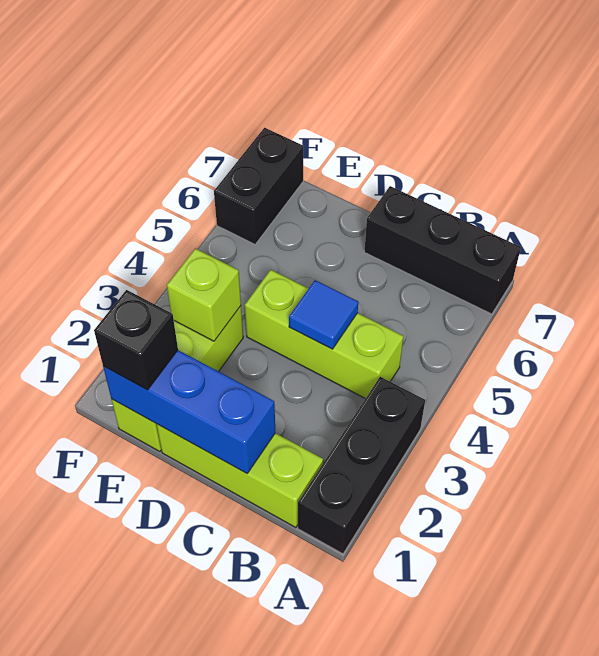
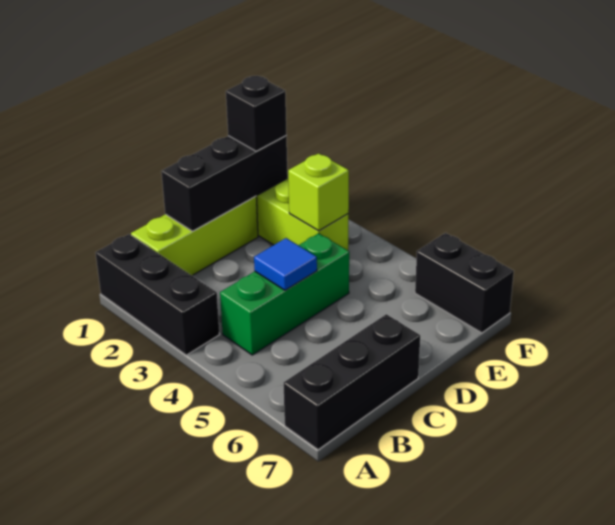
lime brick B4:D4 level 1 -> green brick B4:D4 level 1
blue brick C1:E1 level 2 -> black brick C1:E1 level 2

